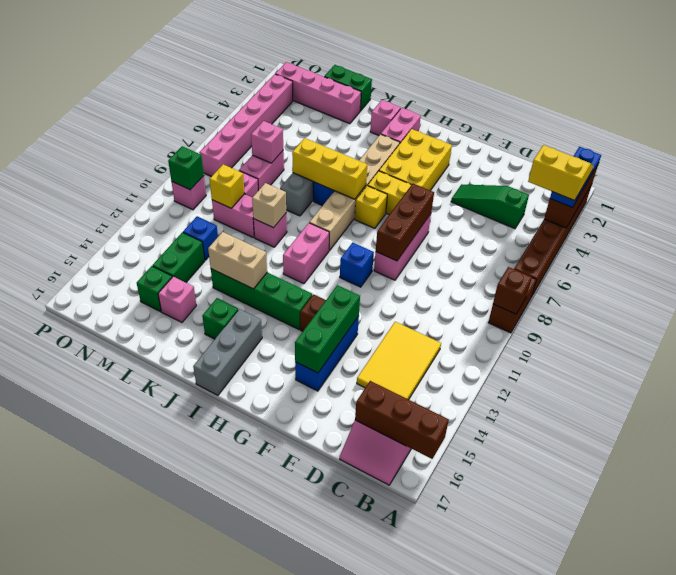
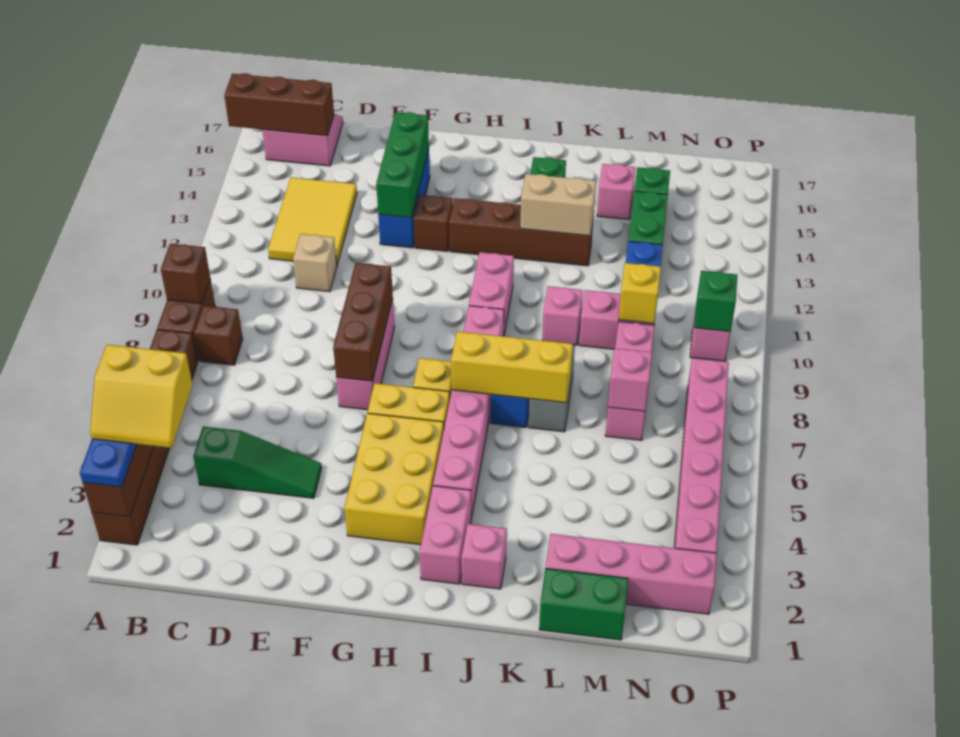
none -> brown brick B8 level 1
blue brick G10 level 1 -> none
green brick H13:K13 level 1 -> brown brick H13:K13 level 1
tan brick I4:I9 level 1 -> pink brick I4:I9 level 1
grey brick I15:I17 level 1 -> none
tan brick K10 level 2 -> tan brick D11 level 1

